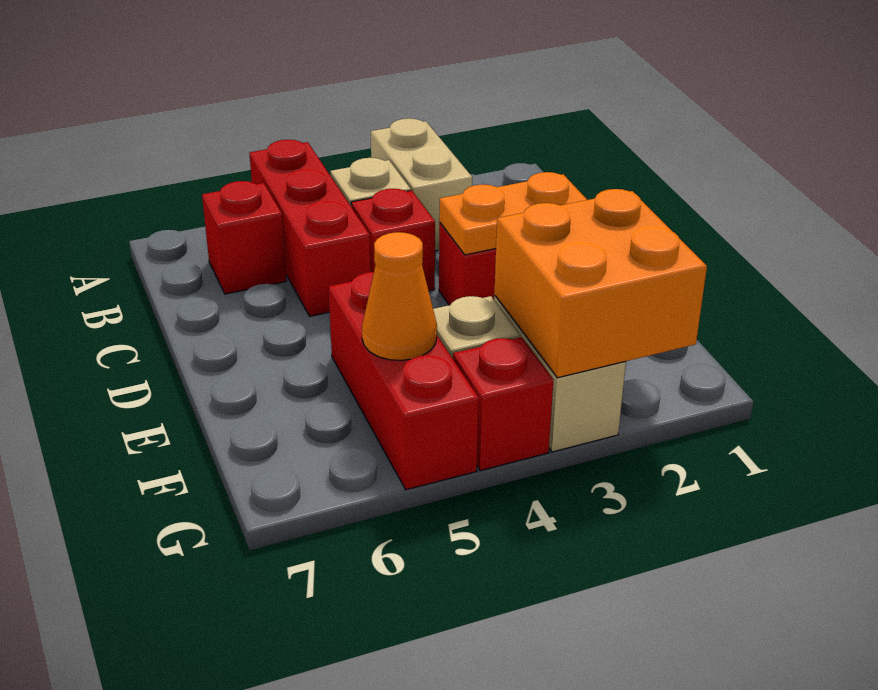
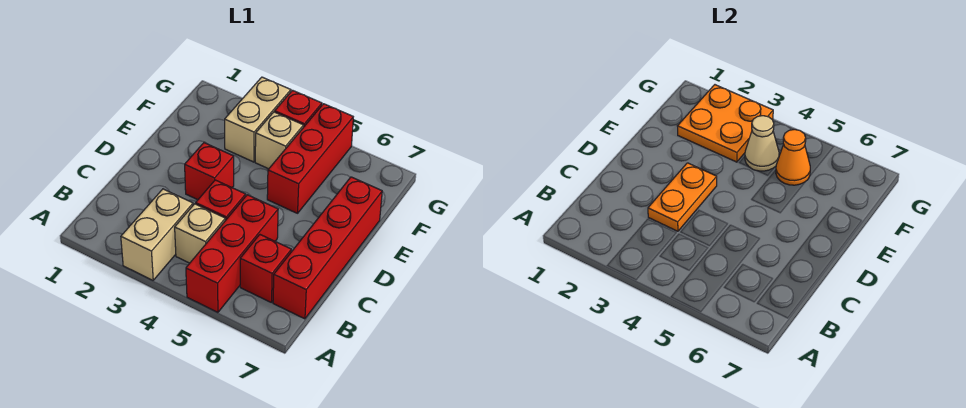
none -> red brick B7:E7 level 1
orange plate D2:D3 level 2 -> orange plate C3:D3 level 2
orange brick F2:G3 level 2 -> orange plate F2:G3 level 2
none -> tan cone F4 level 2

